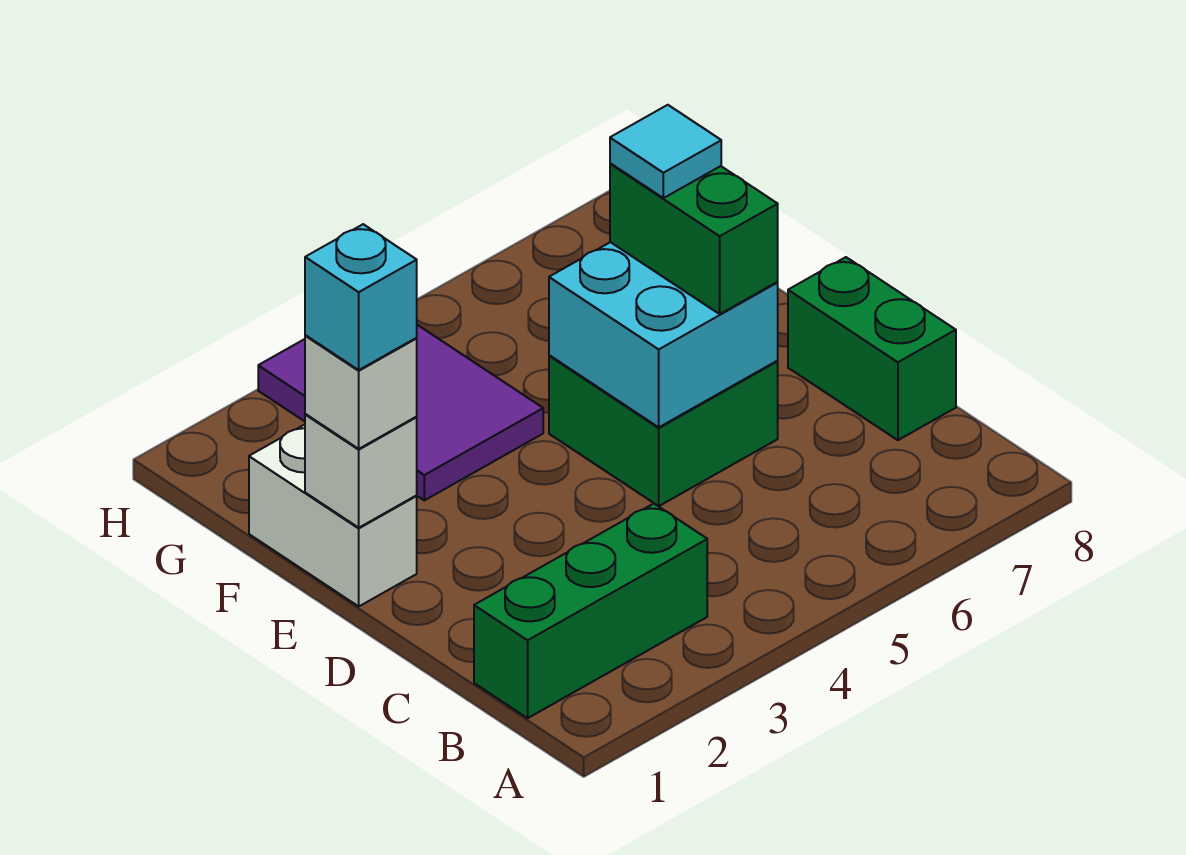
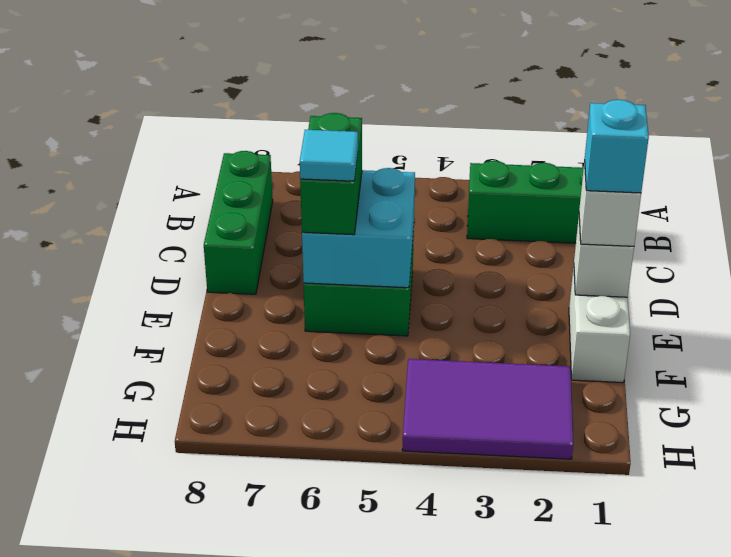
green brick C8:D8 level 1 -> green brick B8:D8 level 1
purple tile F3:H4 level 1 -> purple tile G2:H4 level 1

